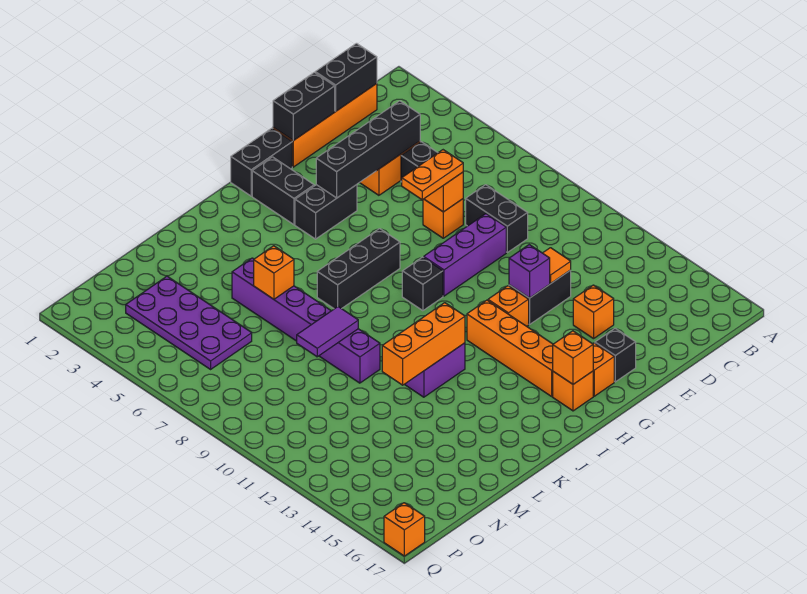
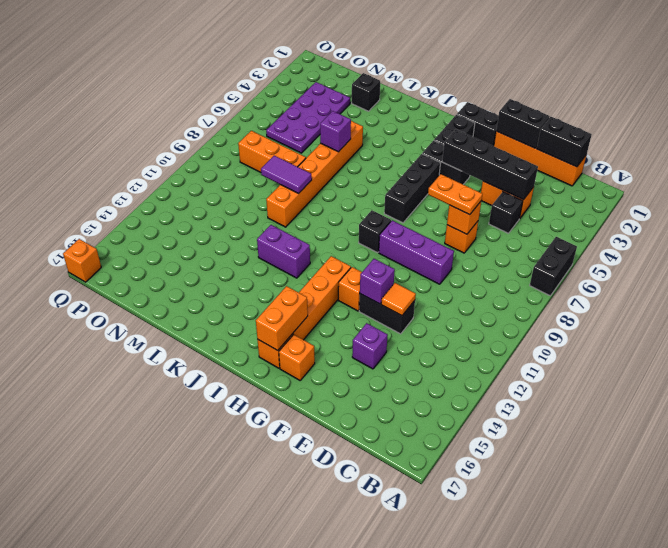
black brick D8:D9 level 1 -> black brick A6:A7 level 1
orange brick E14 level 1 -> purple brick E14 level 1
black brick F16 level 1 -> black brick M2 level 1
black brick H7:J7 level 1 -> black brick H5:H7 level 1
orange brick H16 level 2 -> orange brick H15:H16 level 2
orange brick J12:L12 level 2 -> orange brick M8:O8 level 1
purple brick L5:L10 level 1 -> orange brick L5:L10 level 1
orange brick L6 level 2 -> purple brick L6 level 2

